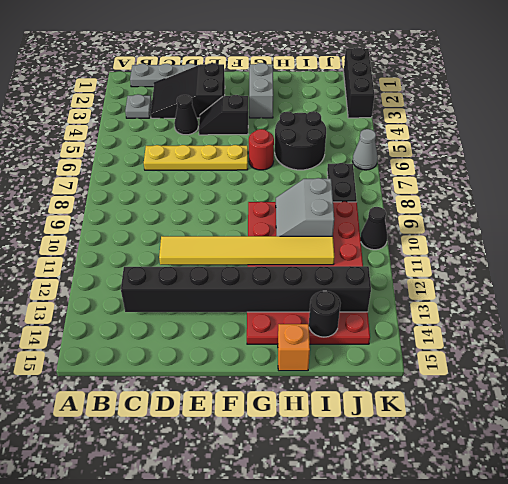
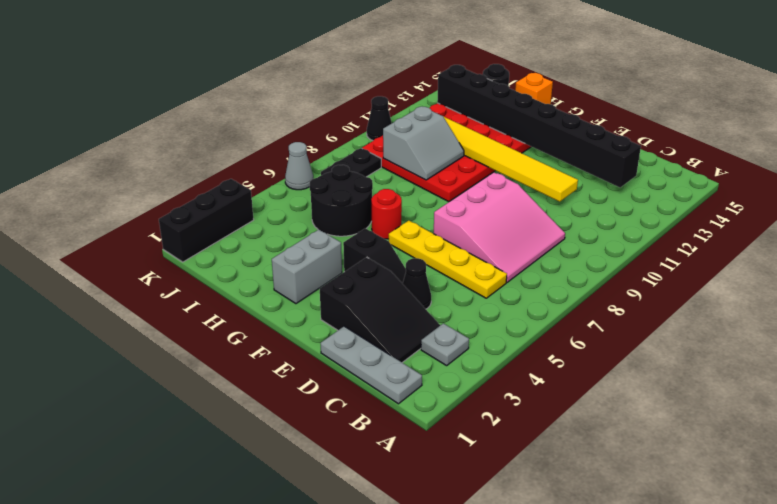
none -> pink slope C7:E9 level 1 top E

